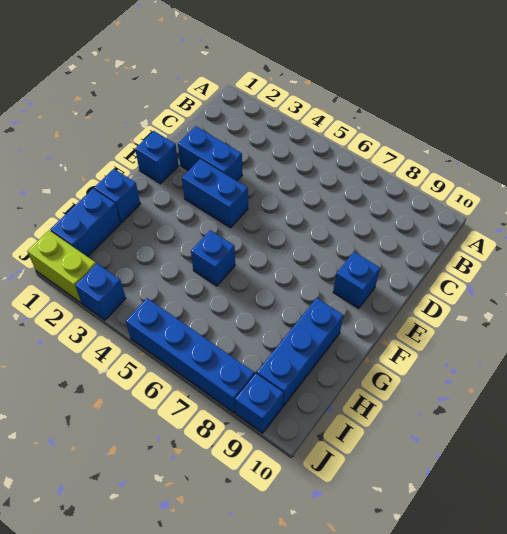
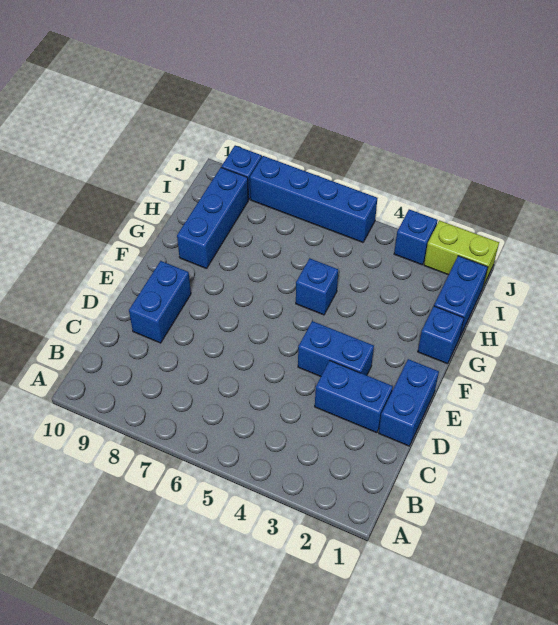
blue brick E1 level 1 -> blue brick D1:E1 level 1
blue brick E9 level 1 -> blue brick D9:E9 level 1

